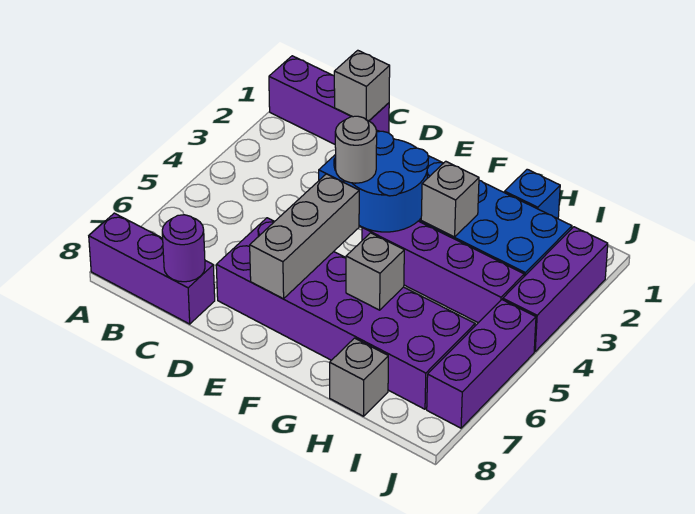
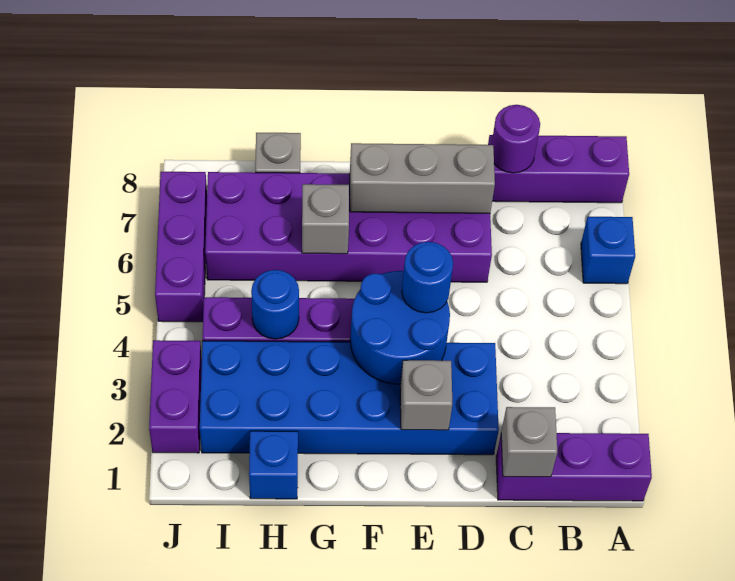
none -> blue brick A6 level 1
grey round brick E4 level 3 -> blue round brick E4 level 3
grey brick E5:E7 level 2 -> grey brick D7:F7 level 2
grey brick G3 level 2 -> grey brick E2 level 2
none -> blue round brick H4 level 2
purple brick J2:J4 level 1 -> purple brick J2:J3 level 1

